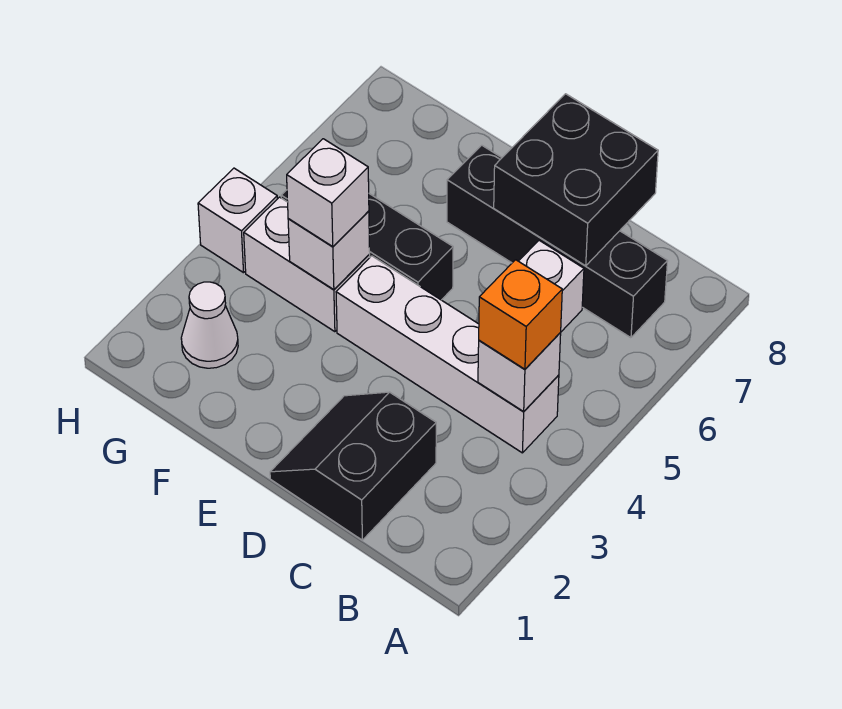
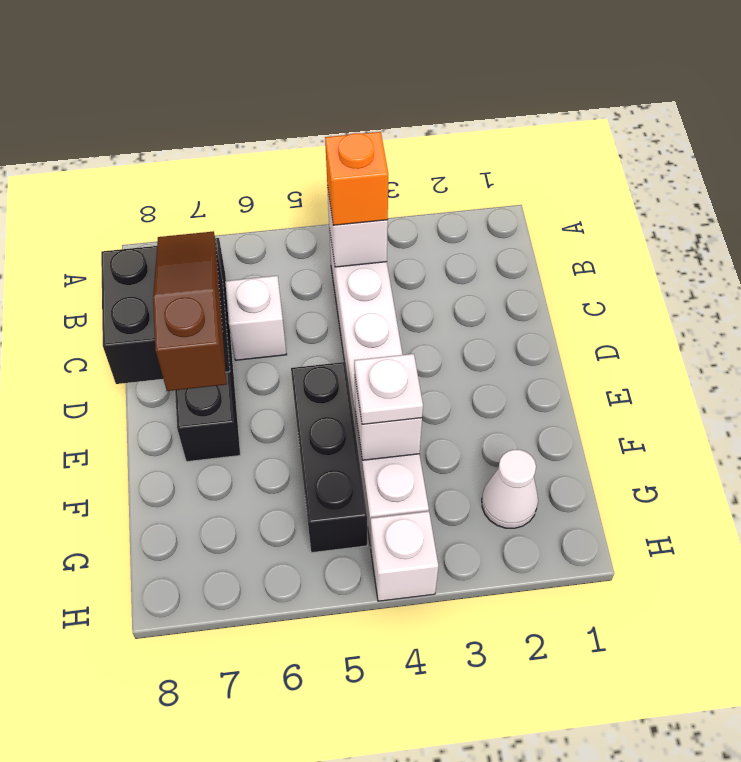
black slope C1:D2 level 1 top C -> none
none -> brown slope C7:E7 level 3 top E
white brick F4 level 3 -> white plate F4 level 3

